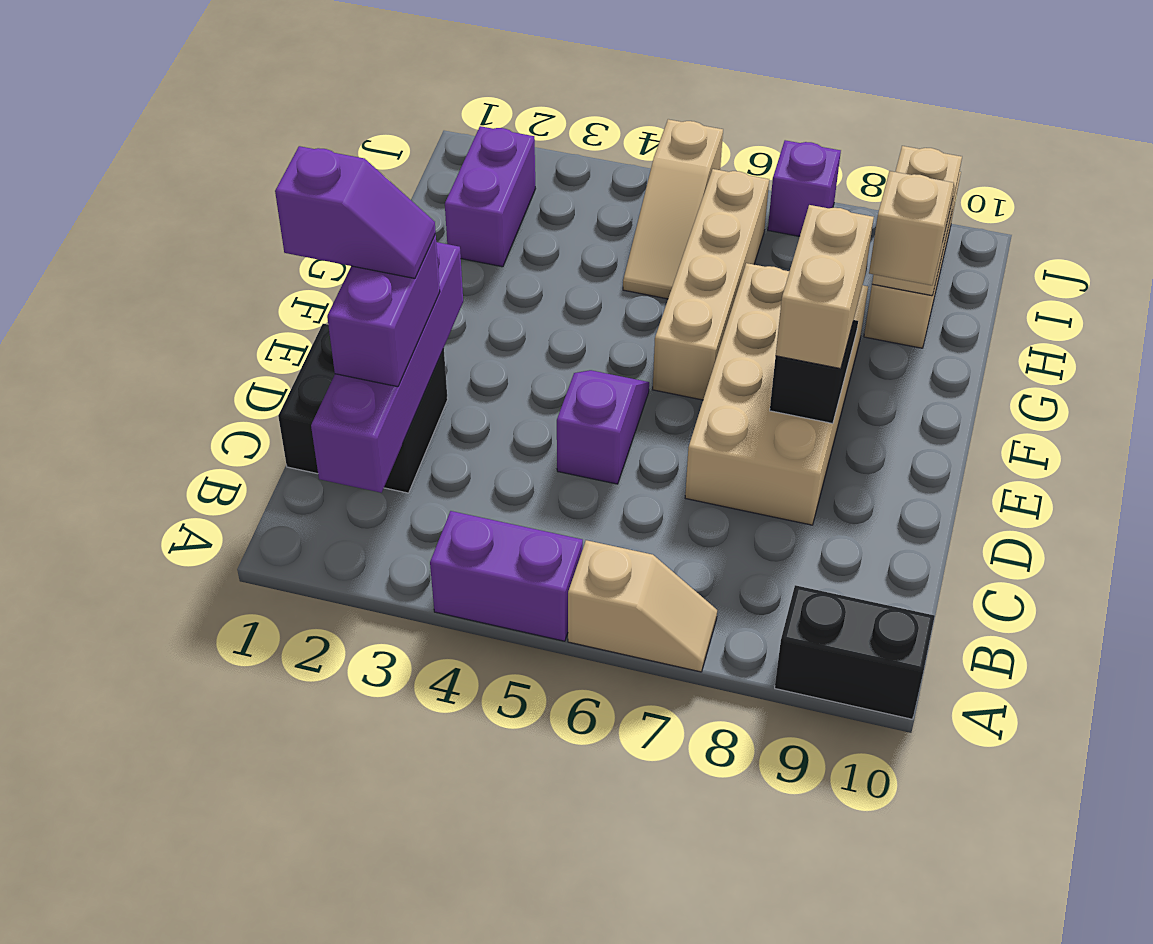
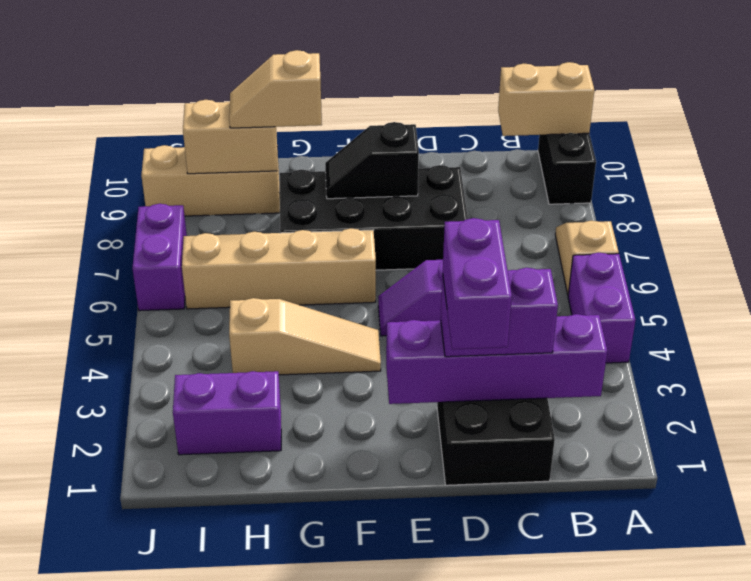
purple slope D1:D2 level 4 top 1 -> purple brick D1:D2 level 4
tan brick D7:G8 level 1 -> black brick D7:G8 level 1
tan brick E8:F8 level 3 -> tan brick A10:B10 level 2
tan slope H5:J5 level 1 top J -> tan slope F4:H4 level 1 top H
purple brick J7 level 1 -> purple brick J6:J7 level 1

